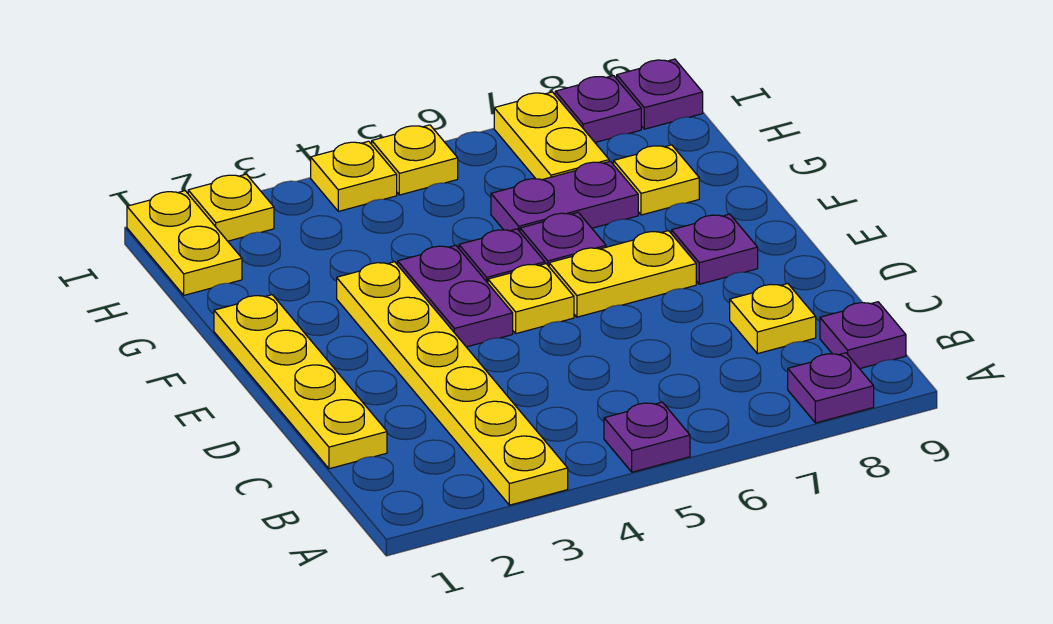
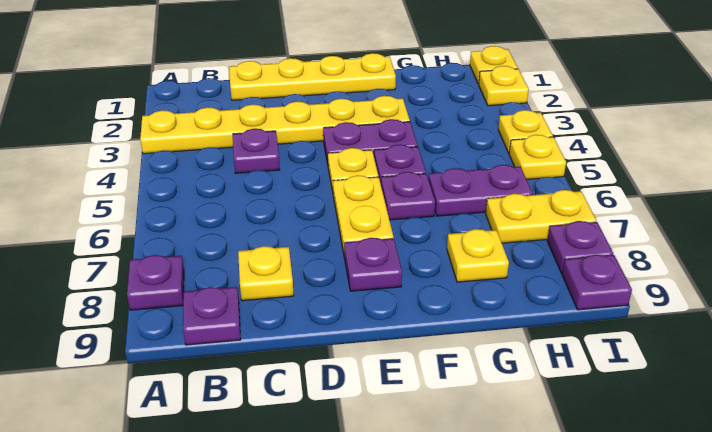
purple plate A5 level 1 -> purple plate C4 level 1
purple plate G6:G7 level 1 -> purple plate G6:H6 level 1
yellow plate H1:I1 level 1 -> yellow plate I1 level 1

